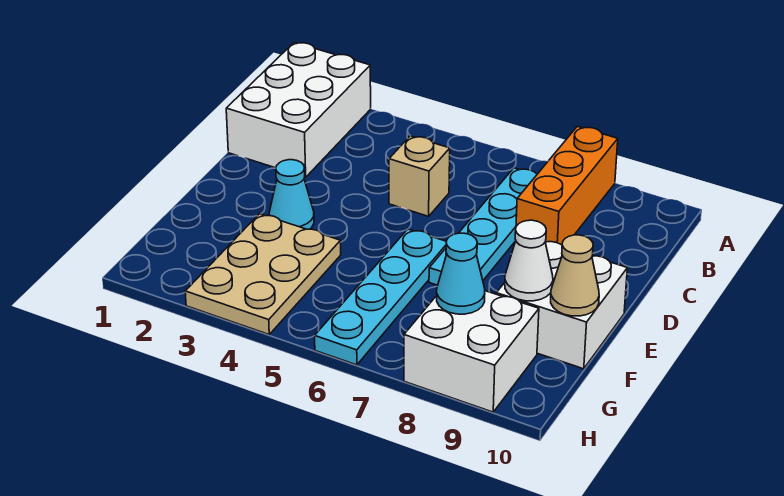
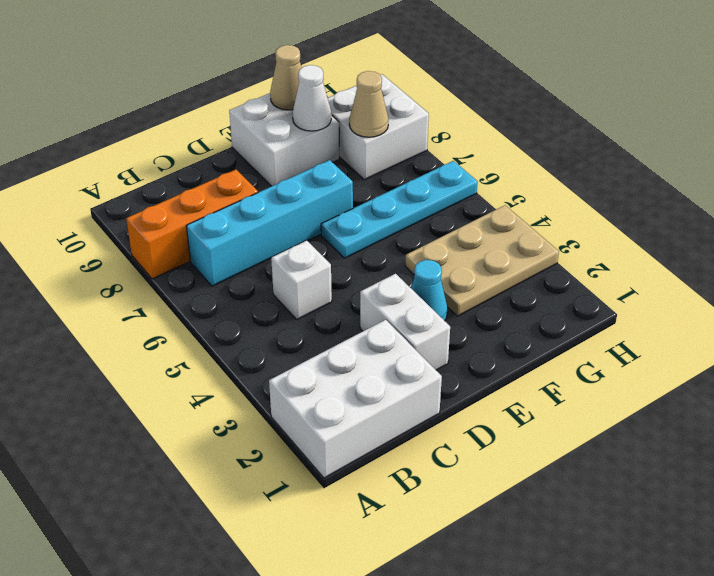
cyan plate B7:E7 level 1 -> cyan brick B7:E7 level 1
tan brick C5 level 1 -> white brick C5 level 1
none -> white brick D2:D3 level 1
cyan cone G8 level 2 -> tan cone G8 level 2

